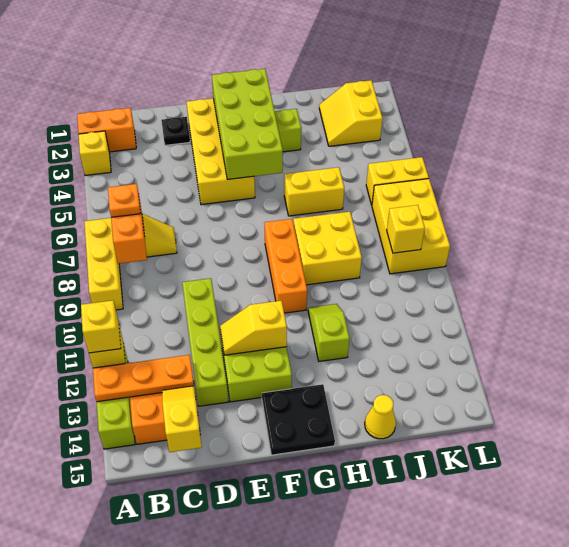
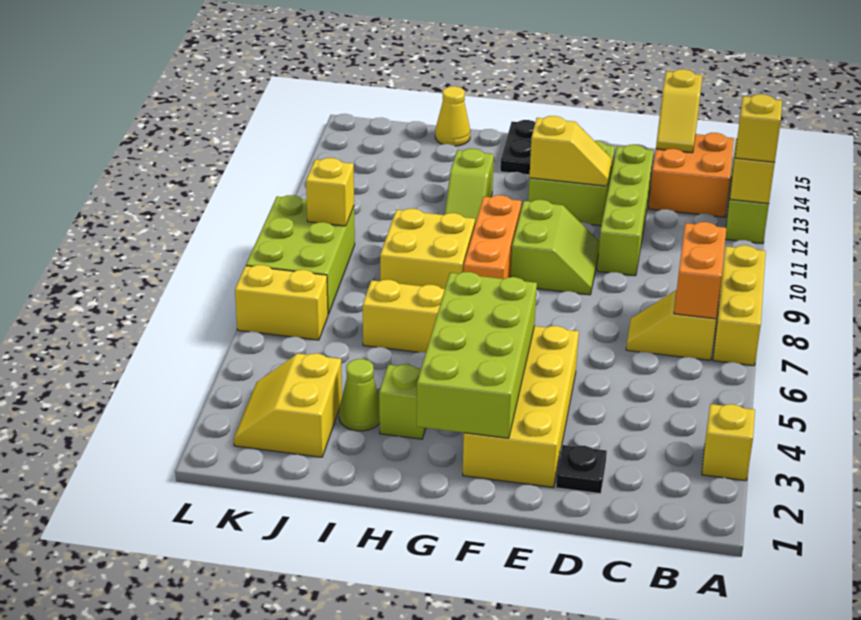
orange brick A2:B2 level 1 -> none
orange plate A13:C13 level 2 -> none
orange plate B7 level 3 -> none
none -> lime slope E9:F10 level 1 top F
none -> lime cone I3 level 1
yellow slope J2:K3 level 1 top K -> yellow slope J2:K3 level 1 top J
yellow brick K7:L9 level 1 -> lime brick K7:L9 level 1

